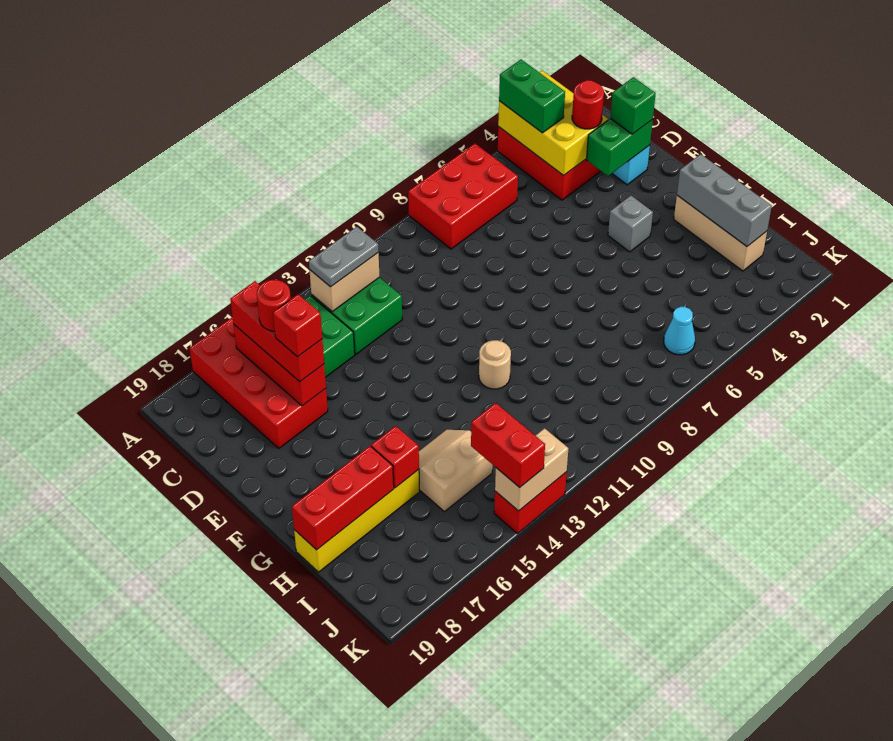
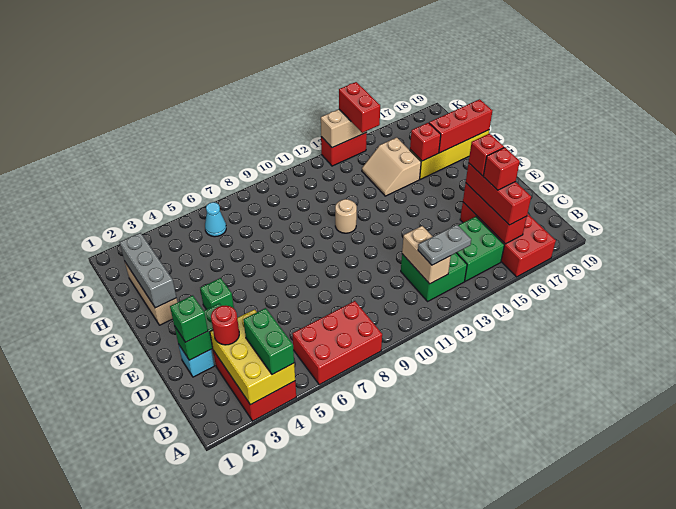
tan brick B12:B13 level 2 -> tan brick B12:C12 level 2
red round brick C16 level 4 -> red brick C16 level 4
grey brick F4 level 1 -> green brick F4 level 1
tan slope H14:I15 level 1 top I -> tan slope H14:I15 level 1 top 15

